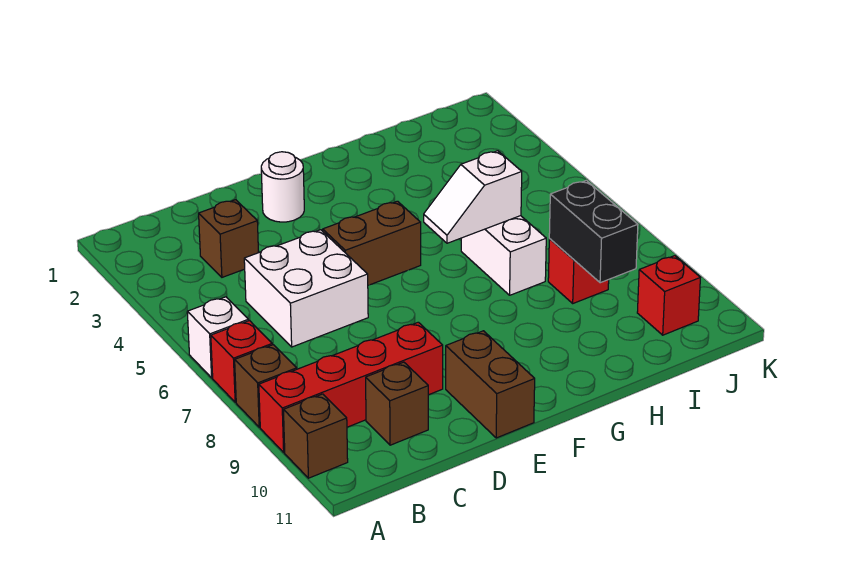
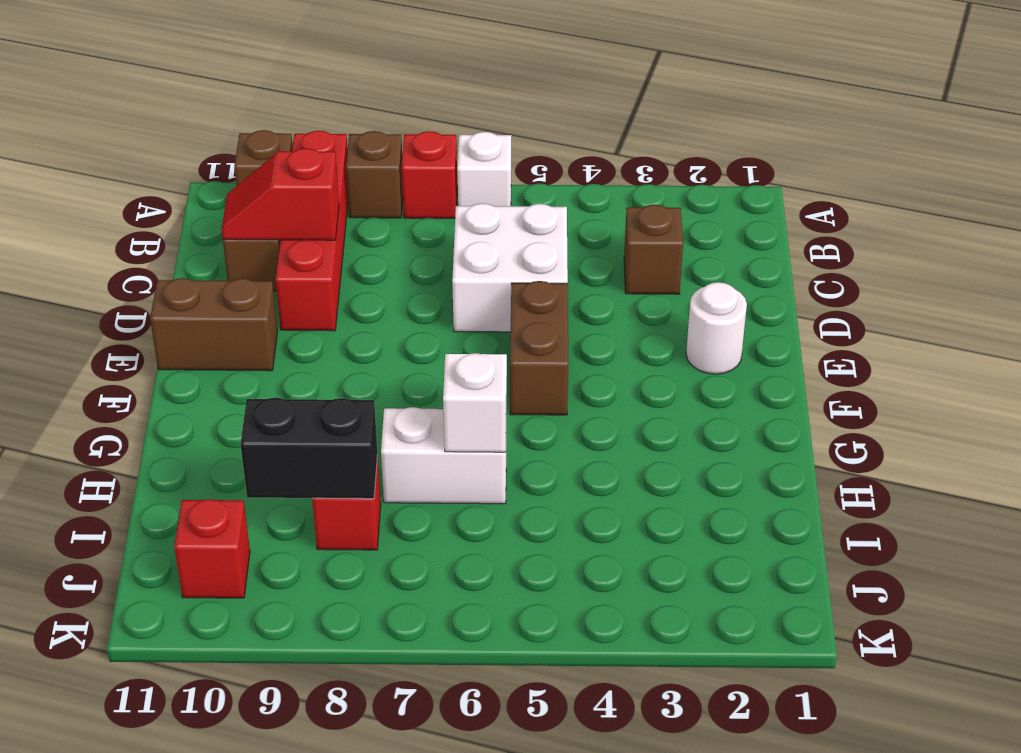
none -> red slope C9:C10 level 2 top 9

